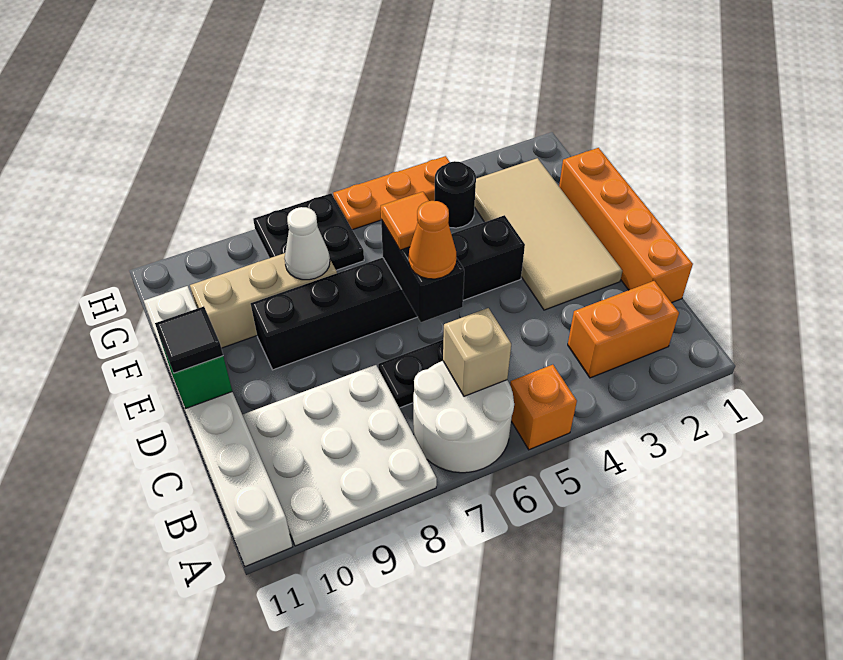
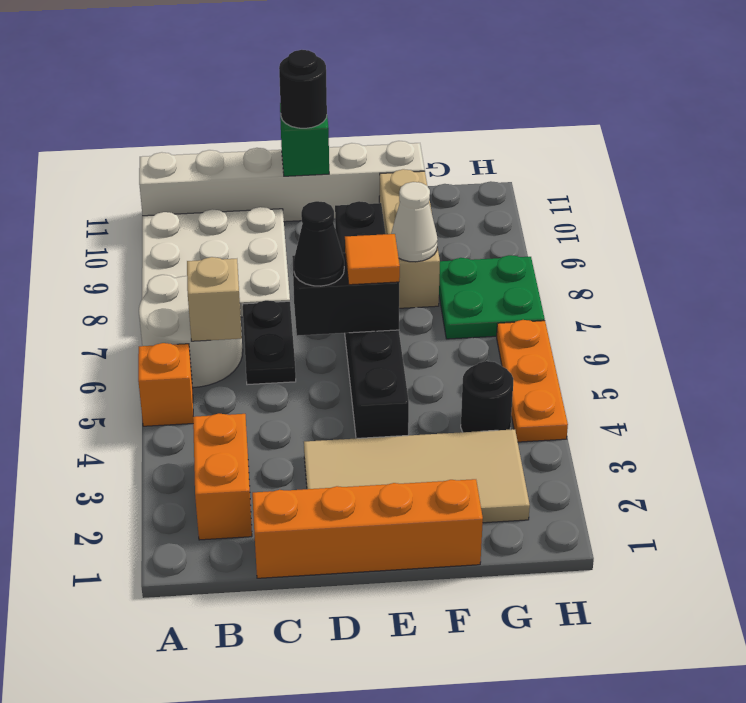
orange cone D6 level 3 -> black cone D6 level 3
black tile D11 level 3 -> black round brick D11 level 3
black plate G7:H8 level 1 -> green plate G7:H8 level 1

